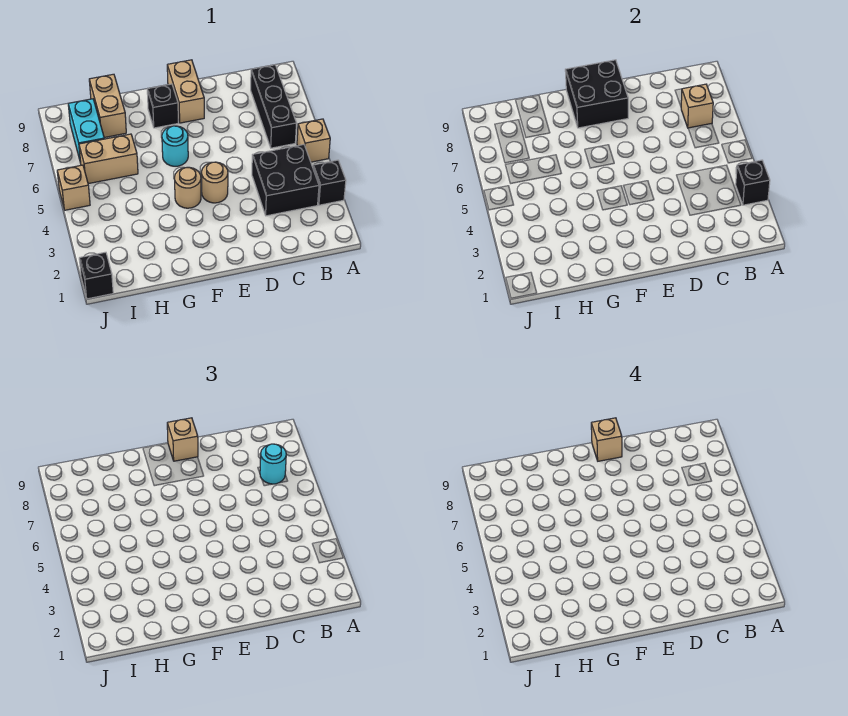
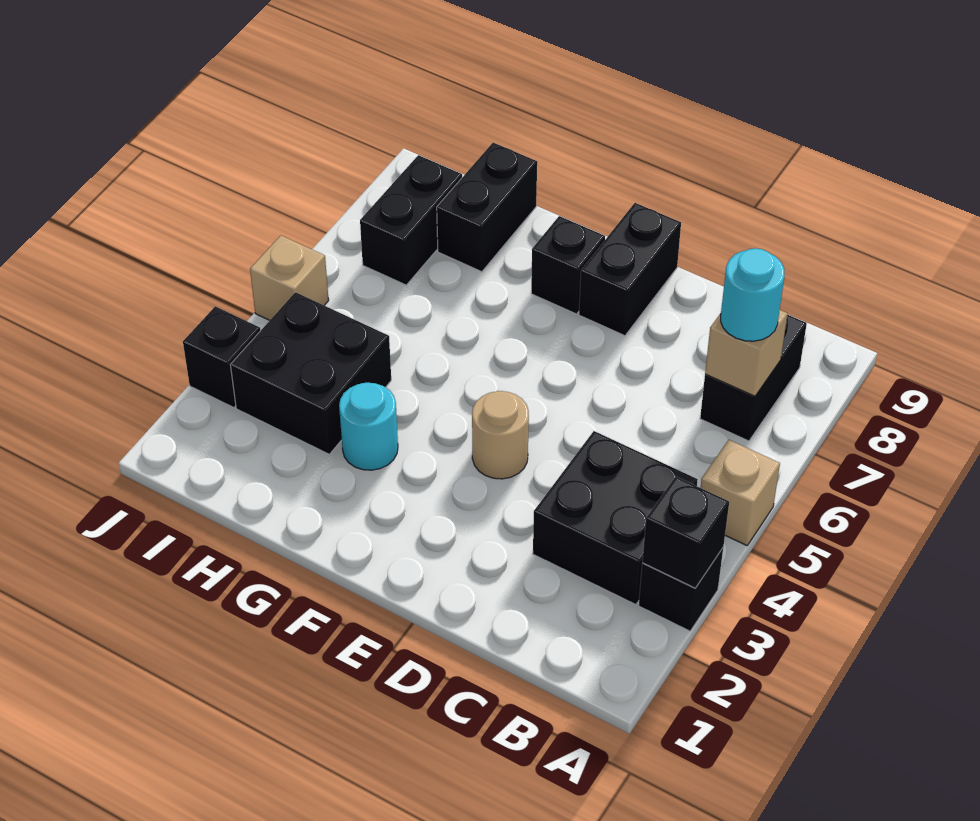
black brick B6:B8 level 1 -> black brick B7:B8 level 1
tan brick E8:E9 level 1 -> black brick E8:E9 level 1
black brick E8:F9 level 2 -> black brick H3:I4 level 1
tan brick E9 level 3 -> none
tan brick E9 level 4 -> none
tan round brick F4 level 1 -> none
cyan round brick F6 level 1 -> cyan round brick G3 level 1
tan brick H6:I6 level 1 -> none
tan brick H8:H9 level 1 -> black brick H8:H9 level 1
cyan brick I7:I8 level 1 -> black brick I7:I8 level 1
black brick J1 level 1 -> black brick J3 level 1

